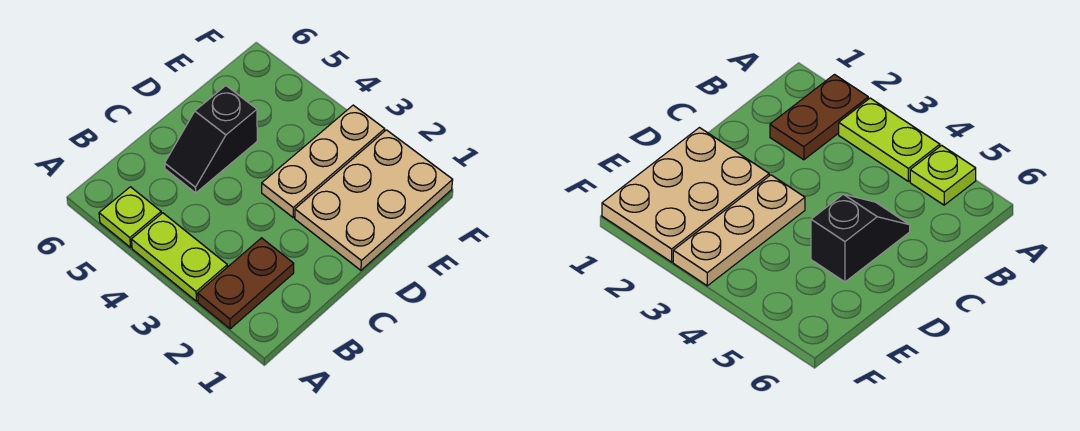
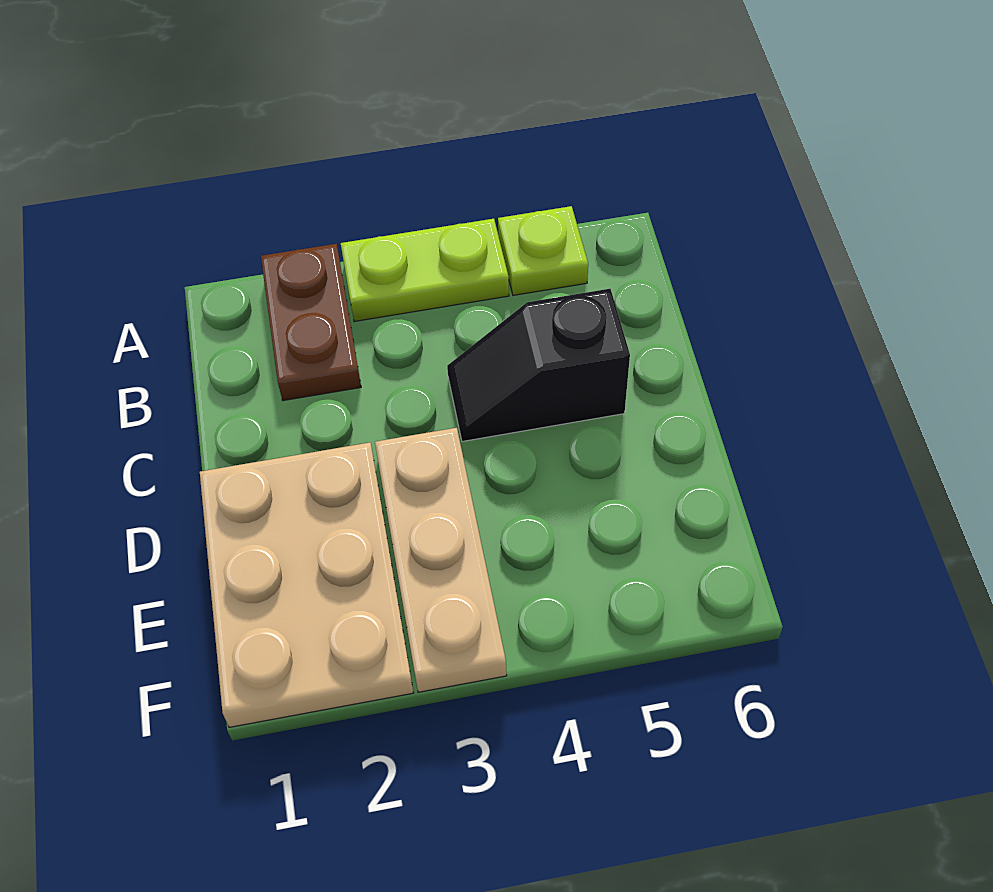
black slope C5:D5 level 1 top D -> black slope C4:C5 level 1 top 5

